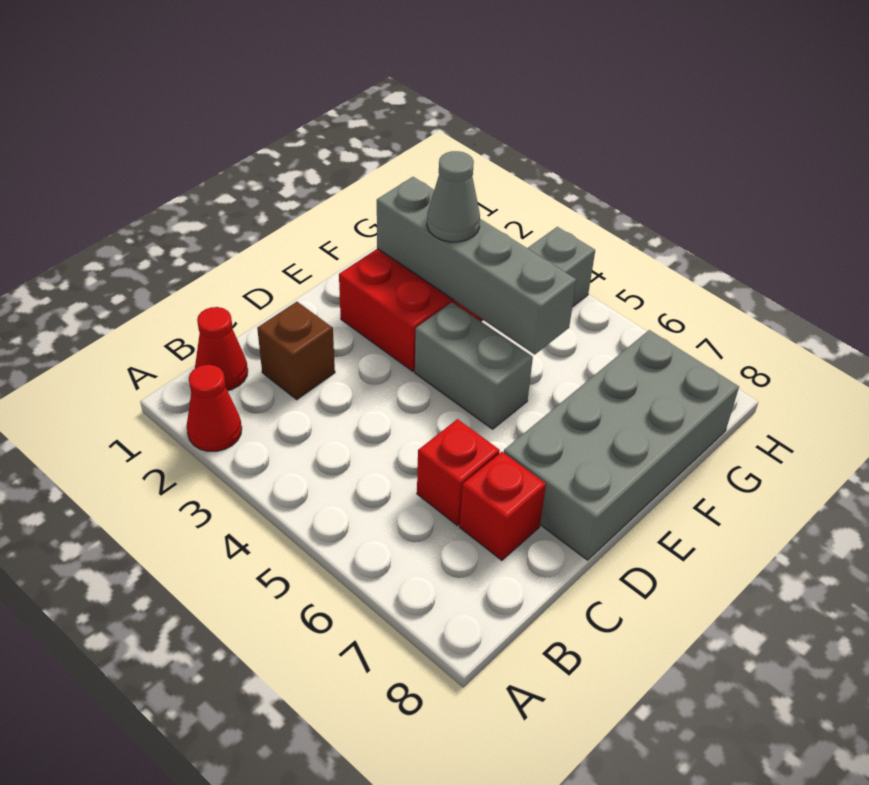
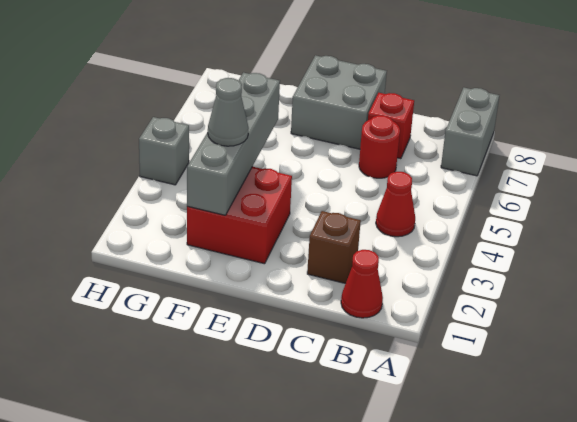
red cone A2 level 1 -> red cone B4 level 1
red brick C6 level 1 -> red round brick C6 level 1
grey brick D7:G8 level 1 -> grey brick D7:E8 level 1
grey brick E4:E5 level 1 -> grey brick A7:A8 level 1

